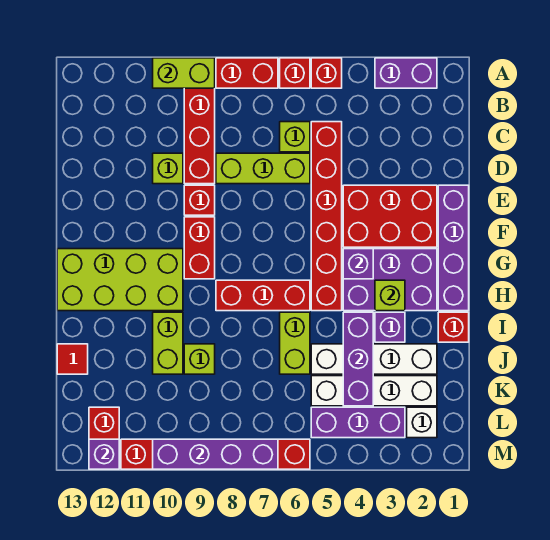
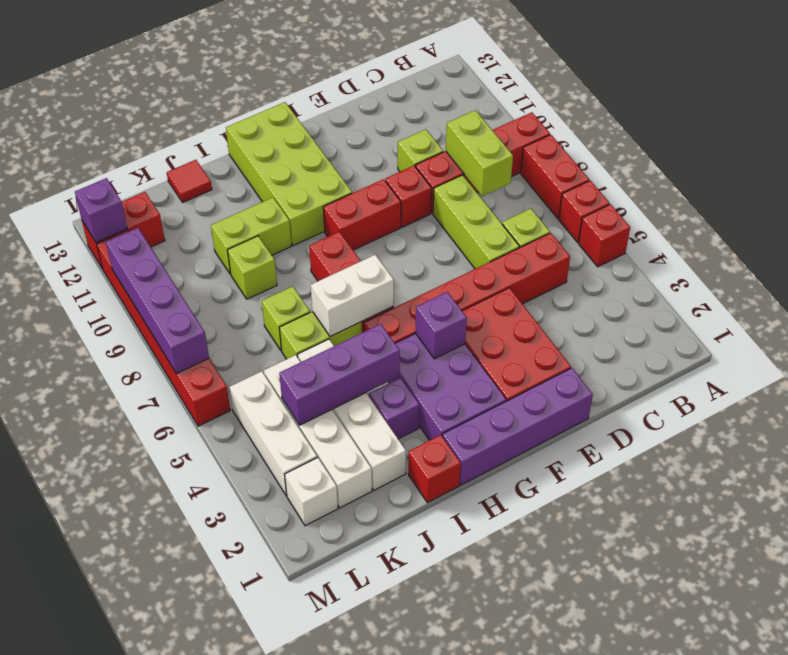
purple brick A2:A3 level 1 -> none
lime brick A9:A10 level 2 -> lime brick C8:C9 level 2
lime brick H3 level 2 -> lime brick J7 level 1
none -> white brick H6:I6 level 2
purple brick L3:L5 level 1 -> white brick L3:L5 level 1

